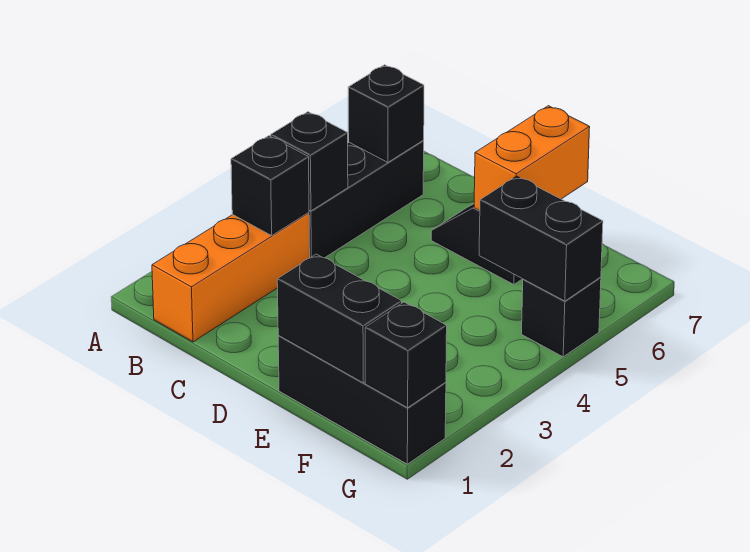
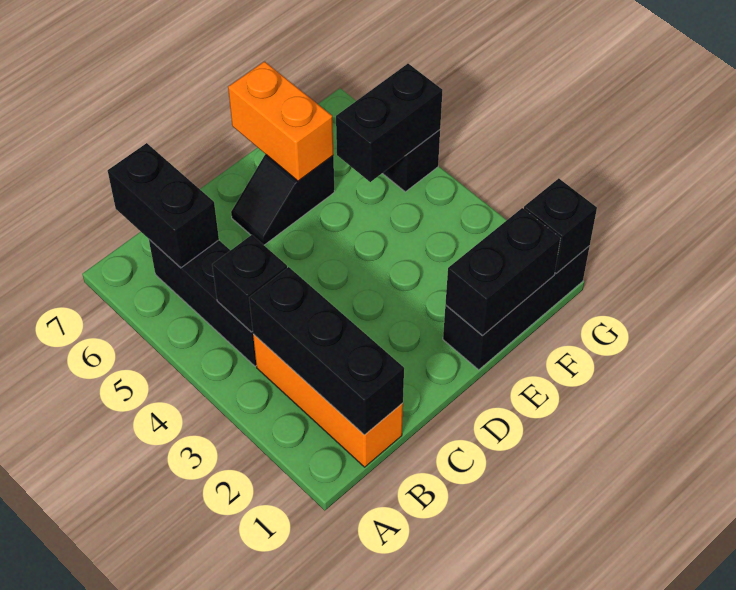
black brick B3 level 2 -> black brick B1:B3 level 2
black brick B6 level 2 -> black brick B6:B7 level 2

